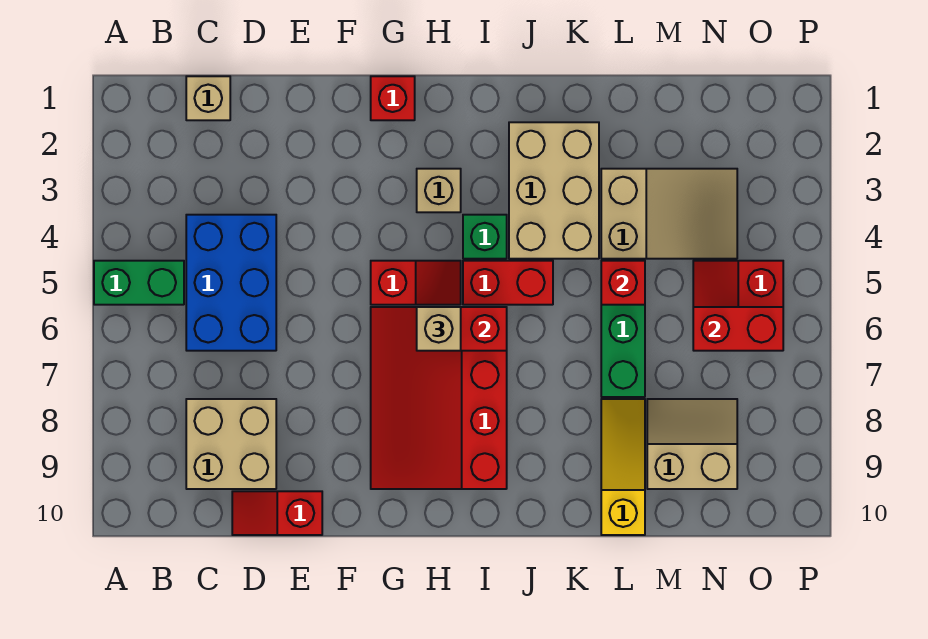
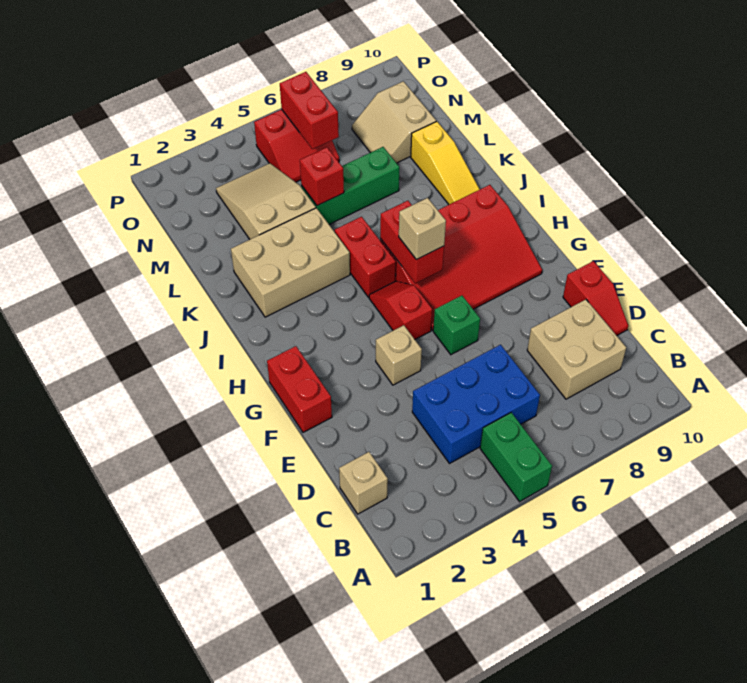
red brick G1 level 1 -> red brick F1:G1 level 1
tan brick H3 level 1 -> tan brick F4 level 1
green brick I4 level 1 -> green brick F6 level 1
yellow slope L8:L10 level 1 top 10 -> yellow slope J9:L9 level 1 top L

